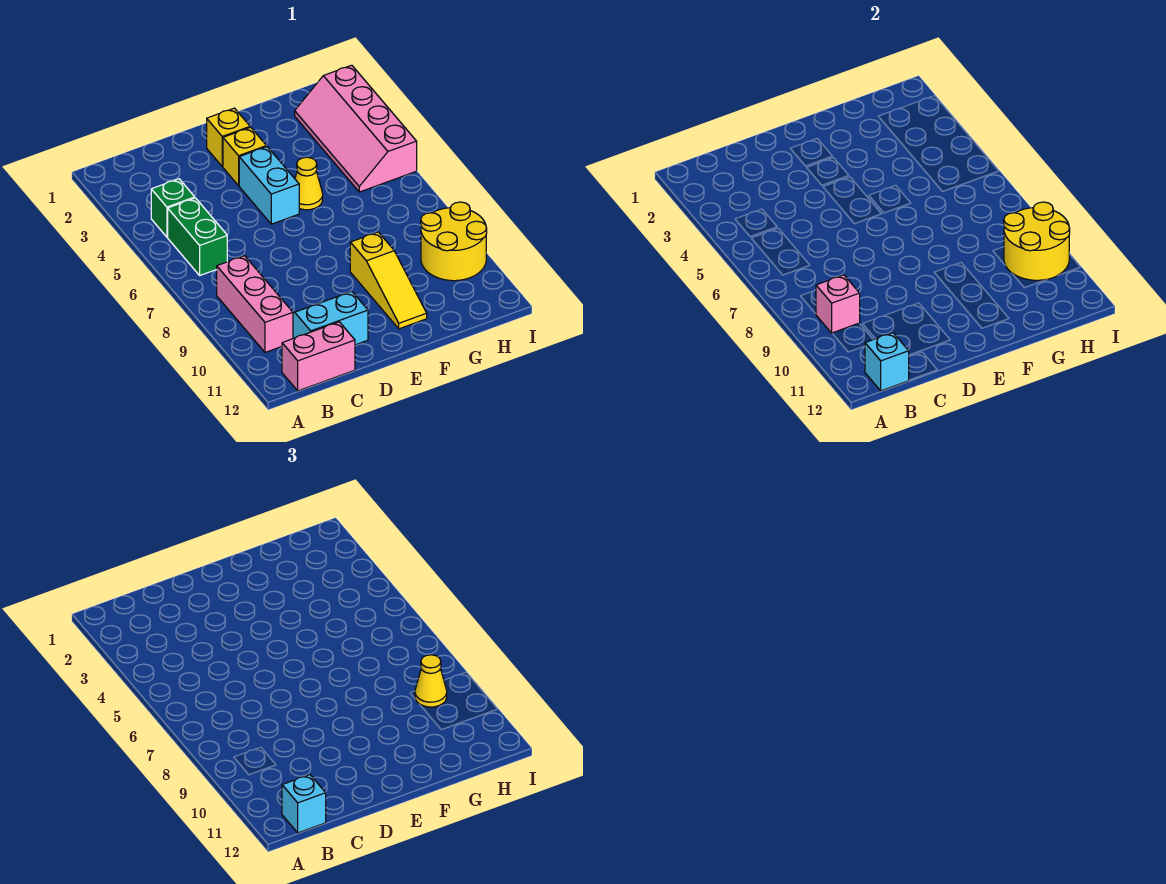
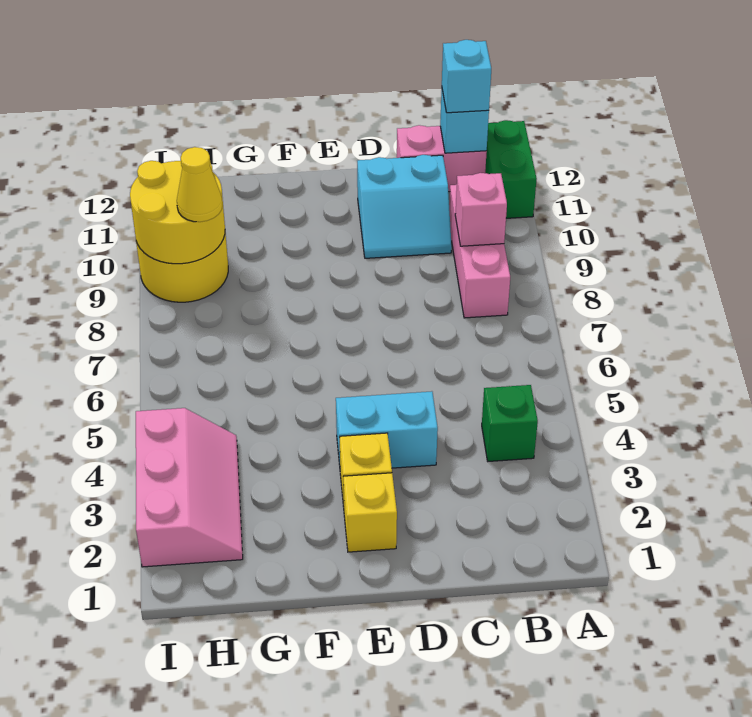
green brick B5:B6 level 1 -> green brick A11:A12 level 1
cyan brick E4:E5 level 1 -> cyan brick D4:E4 level 1
yellow cone F5 level 1 -> none
yellow slope F9:F11 level 1 top 9 -> none
pink slope H2:I5 level 1 top I -> pink slope H2:I4 level 1 top I

